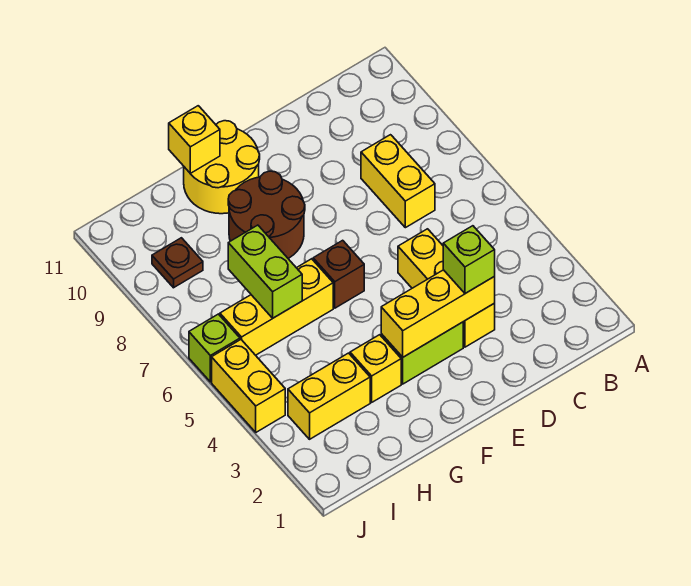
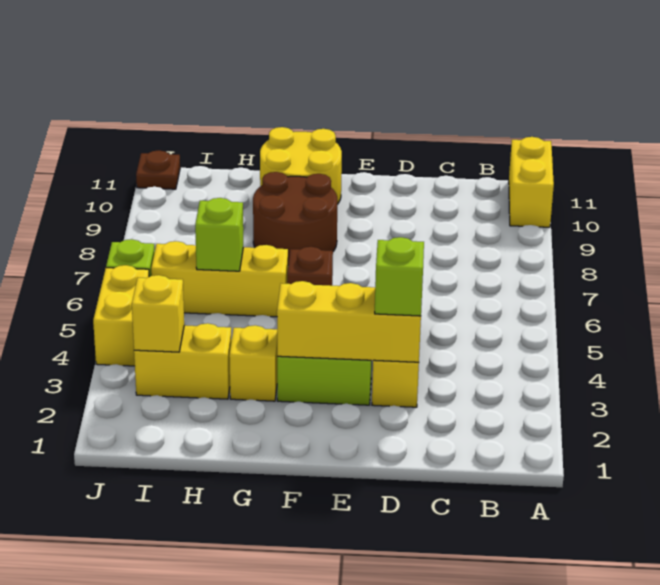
yellow brick C7:C8 level 1 -> yellow brick A10:A11 level 1
yellow brick G11 level 2 -> yellow brick I3 level 2
lime brick H6:H7 level 2 -> lime brick H6 level 2
brown plate I9 level 1 -> brown plate J11 level 1

